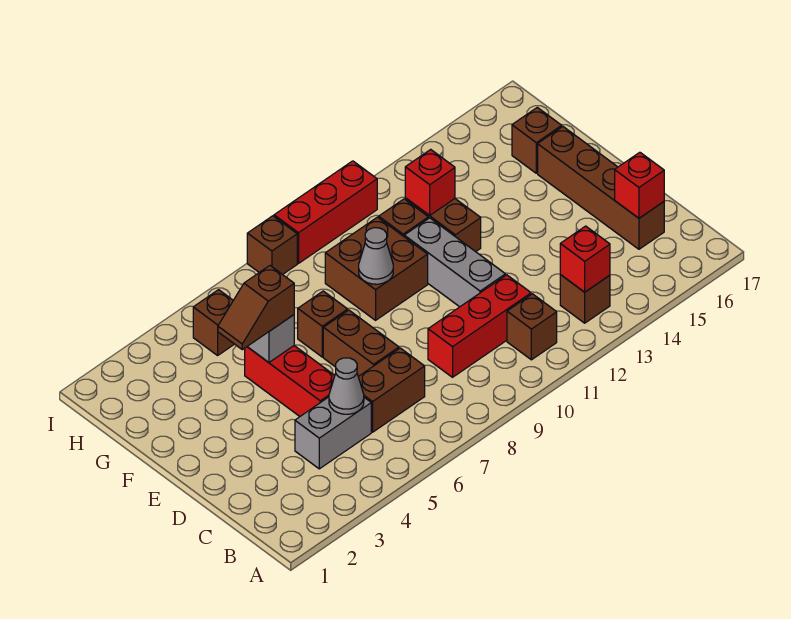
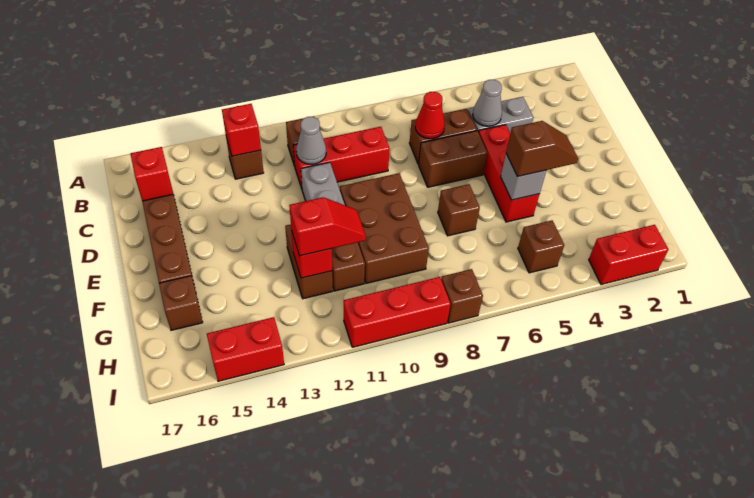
none -> red cone C7 level 2
brown brick D7:E7 level 1 -> brown brick D6:D7 level 1
brown brick F9:G10 level 1 -> brown brick E9:G10 level 1
grey cone F9 level 2 -> grey cone C11 level 2
none -> red slope G11:G12 level 3 top 12
none -> red brick I2:I3 level 1
none -> red brick I14:I15 level 1

